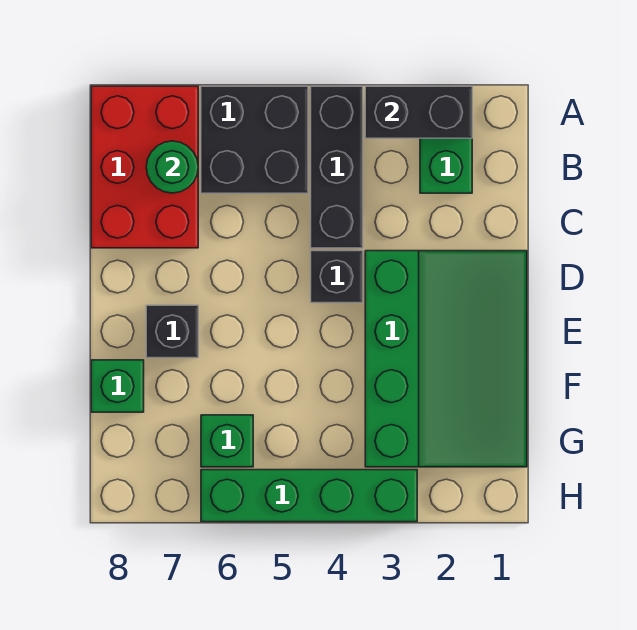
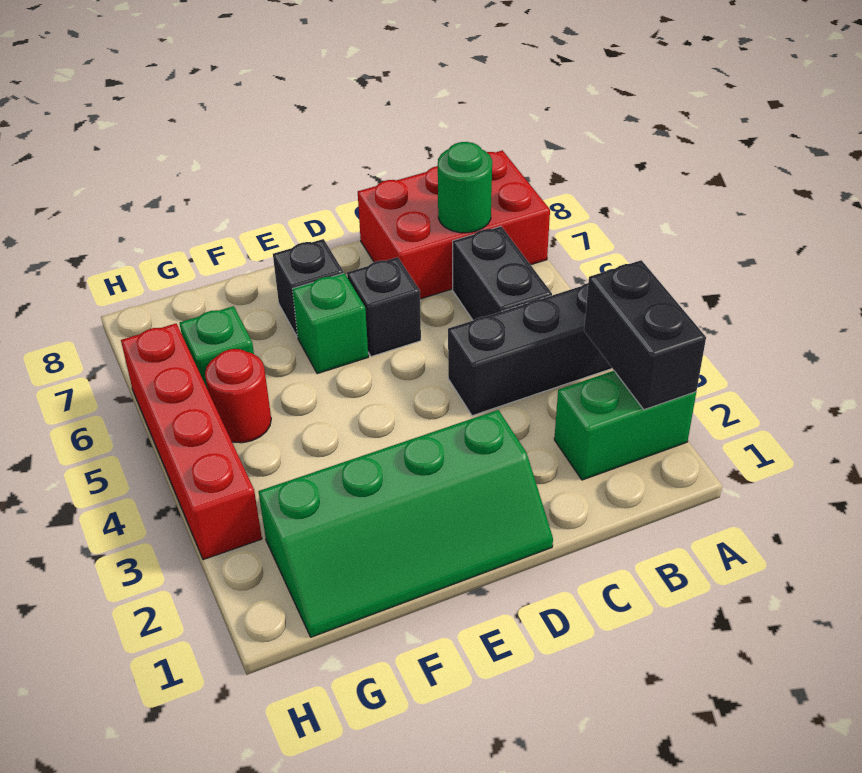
black brick A5:B6 level 1 -> black brick B5:B6 level 1
green slope D1:G3 level 1 top 3 -> green slope D1:G2 level 1 top 2
black brick D4 level 1 -> black brick D6 level 1
green brick F8 level 1 -> green brick E6 level 1
none -> red round brick G5 level 1
green brick H3:H6 level 1 -> red brick H3:H6 level 1

